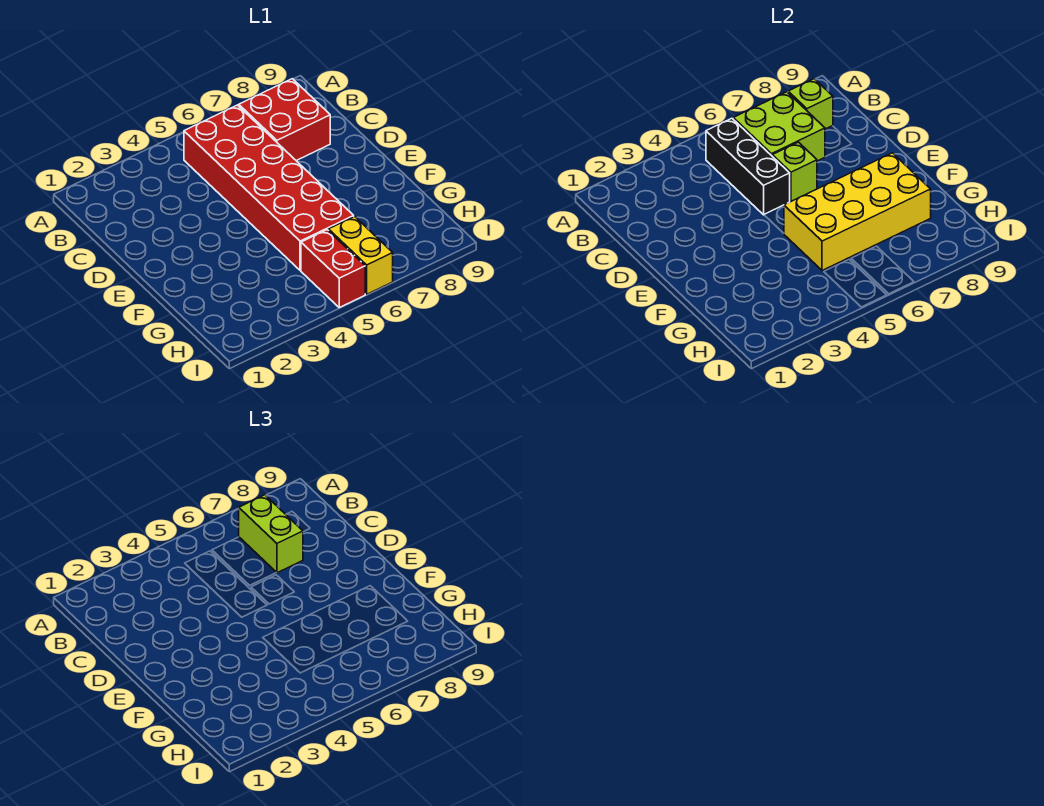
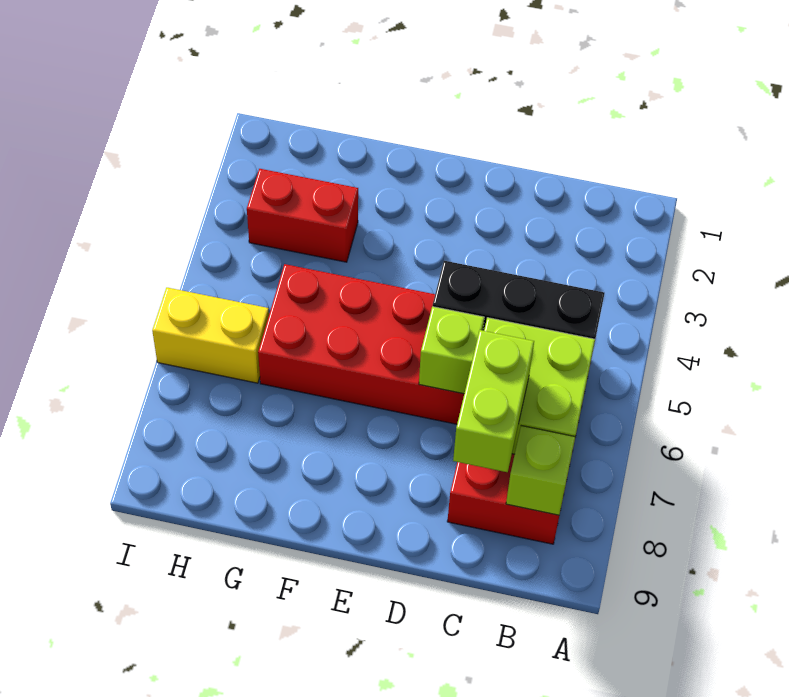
lime brick B7:C7 level 3 -> lime brick C7:C8 level 3
yellow brick F5:G8 level 2 -> none
red brick H5:I5 level 1 -> red brick G3:H3 level 1

